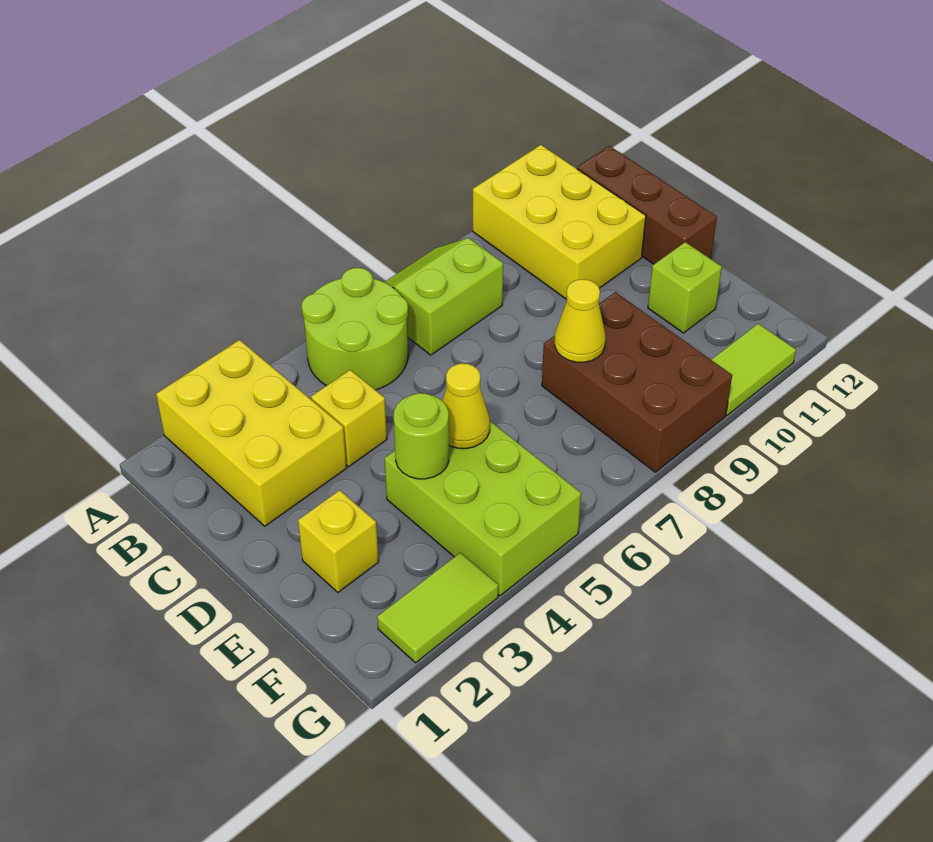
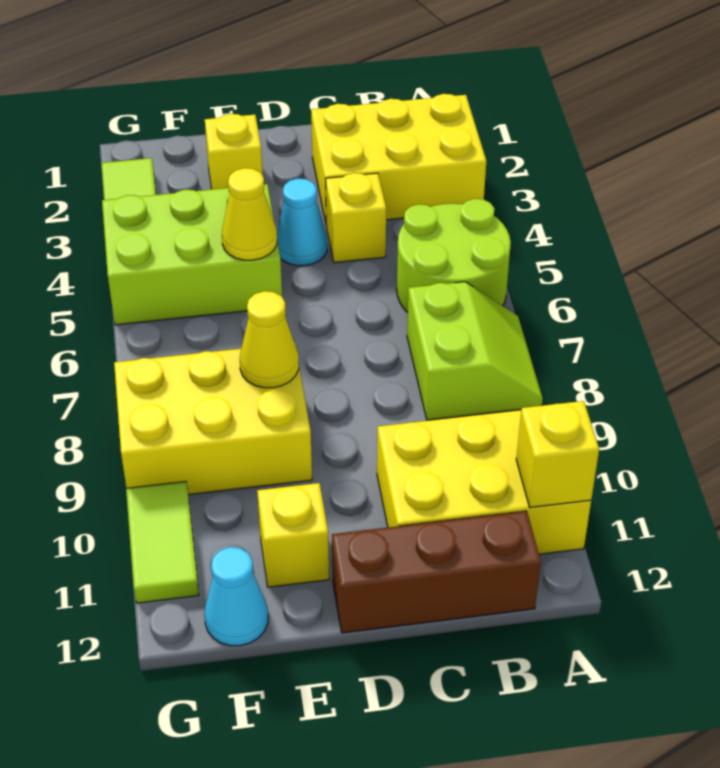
none -> yellow brick A11 level 2
none -> cyan cone D4 level 1
lime round brick E4 level 2 -> none
brown brick E8:G9 level 1 -> yellow brick E8:G9 level 1
lime brick E11 level 1 -> yellow brick E11 level 1
none -> cyan cone F12 level 1

